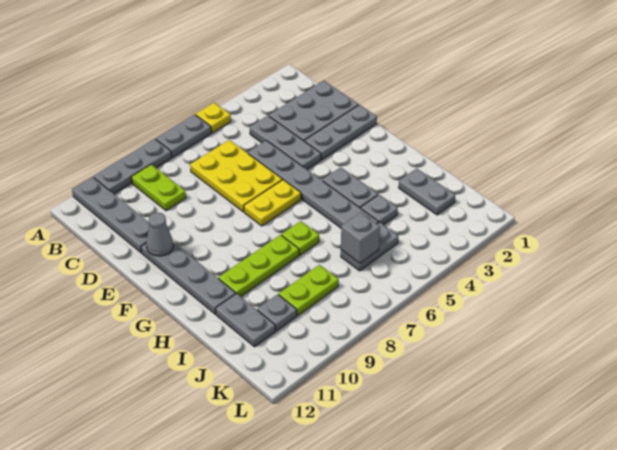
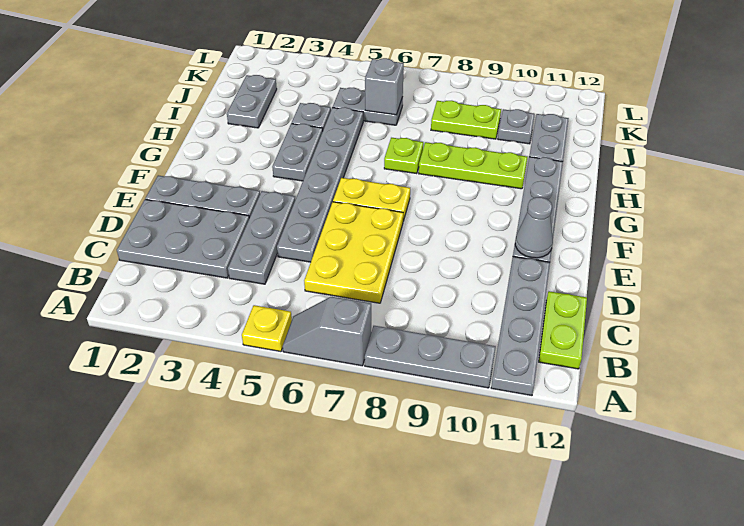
grey plate A6:A7 level 1 -> grey slope A6:A7 level 1 top 7
lime plate B9:C9 level 1 -> lime plate B12:C12 level 1

